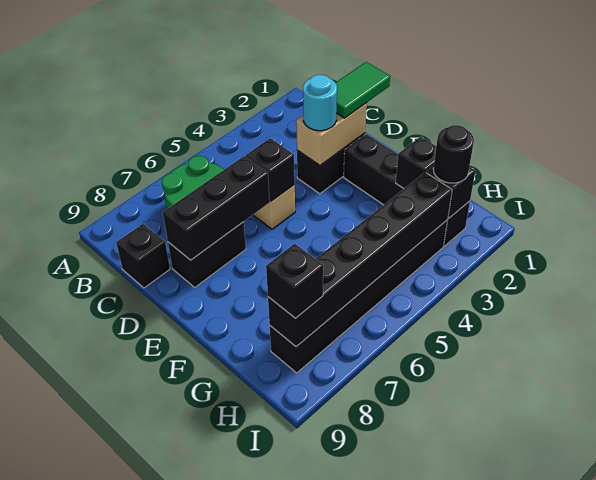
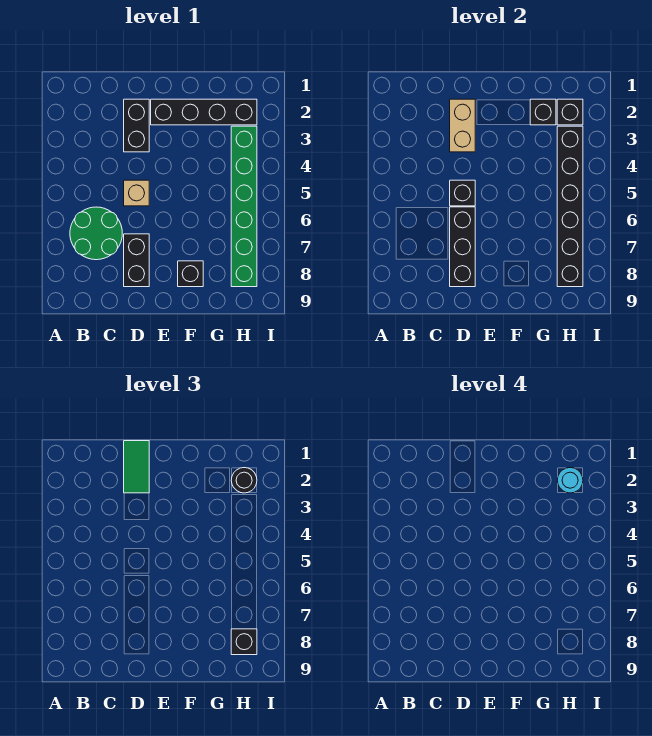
black brick C9 level 1 -> black brick F8 level 1
cyan round brick D3 level 3 -> cyan round brick H2 level 4
black brick H3:H8 level 1 -> green brick H3:H8 level 1

